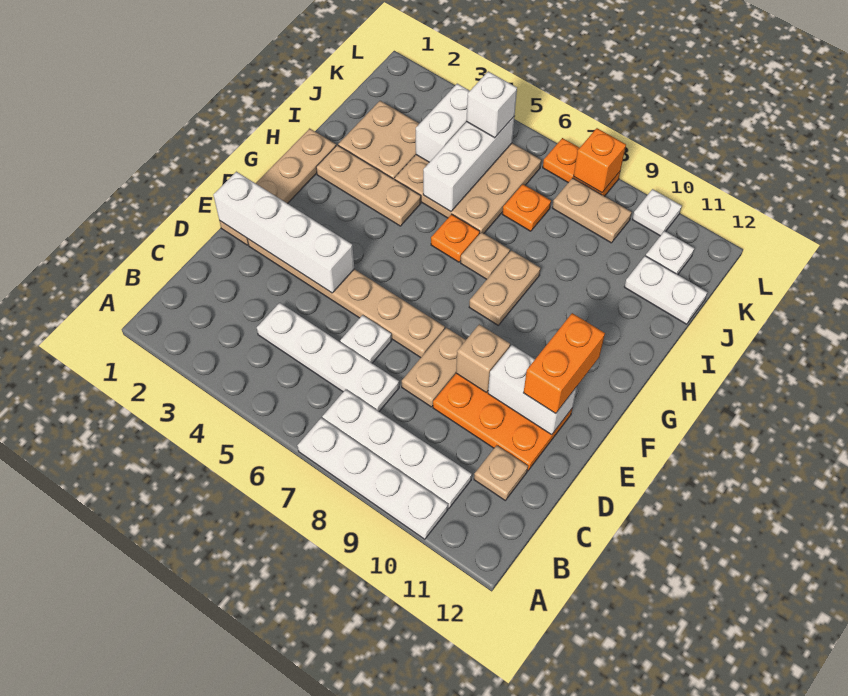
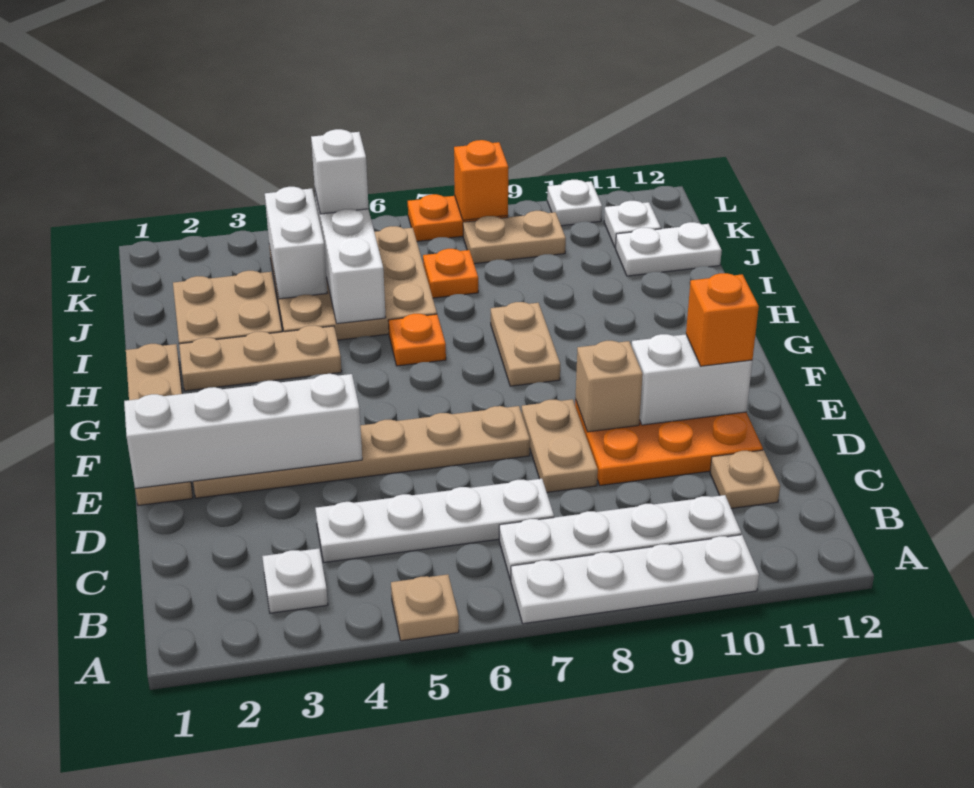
white plate D6 level 1 -> white plate B3 level 1
orange brick E11:F11 level 3 -> orange brick E11 level 3
tan plate H7 level 1 -> tan plate A5 level 1

